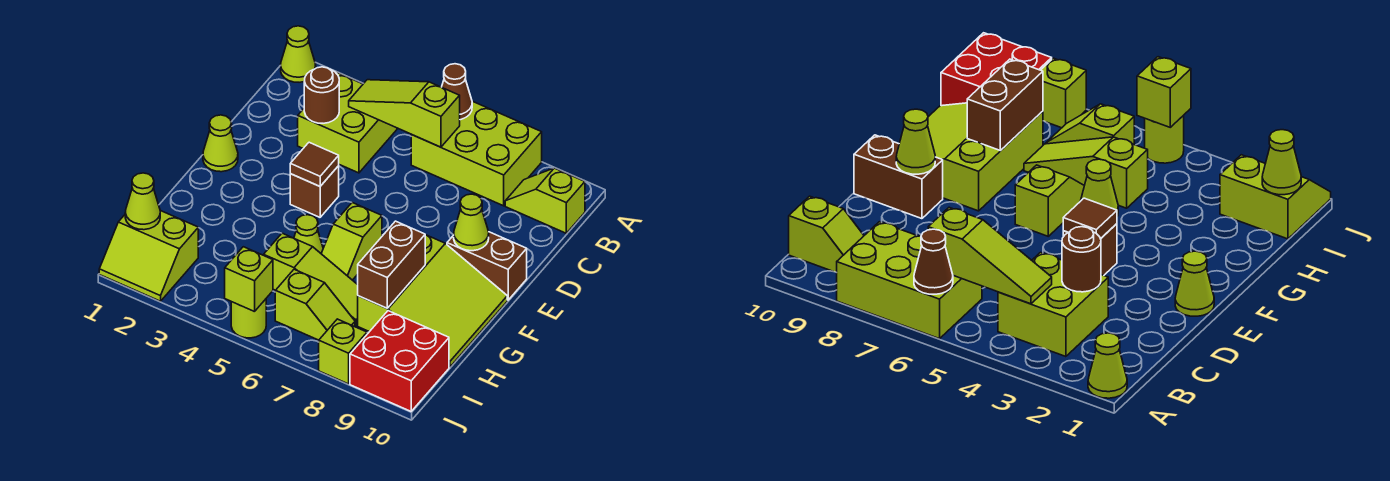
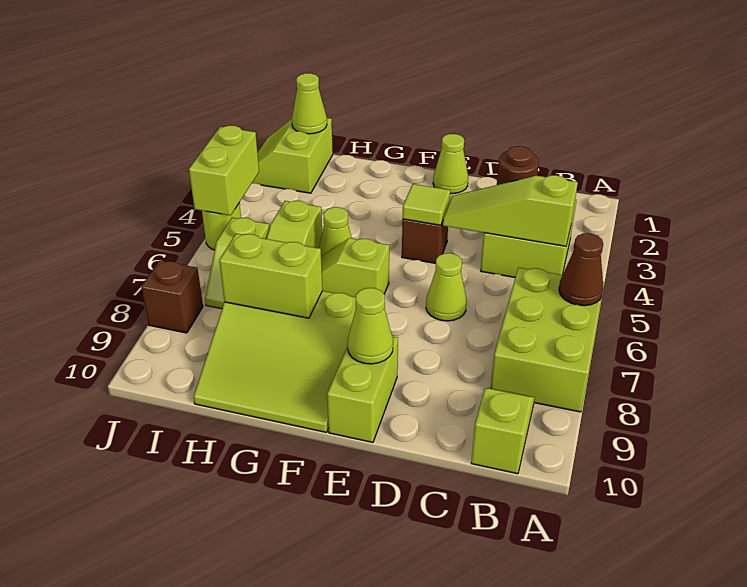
lime cone A1 level 1 -> lime cone D6 level 1
lime slope B4:B6 level 2 top 6 -> lime slope B4:D4 level 2 top B
brown tile E4 level 2 -> lime tile E4 level 2
brown brick E9:E10 level 1 -> lime brick E9:E10 level 1
brown brick G8:H8 level 2 -> lime brick G8:H8 level 2
red brick I9:J10 level 1 -> none
lime brick J5 level 2 -> lime brick J4:J5 level 2
lime brick J8 level 1 -> brown brick J8 level 1

